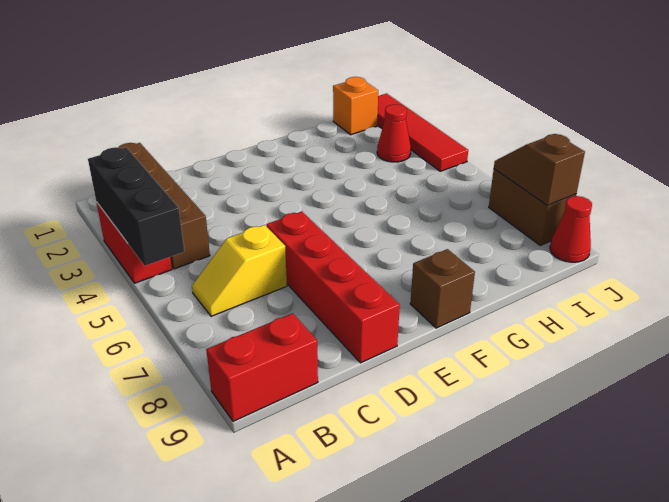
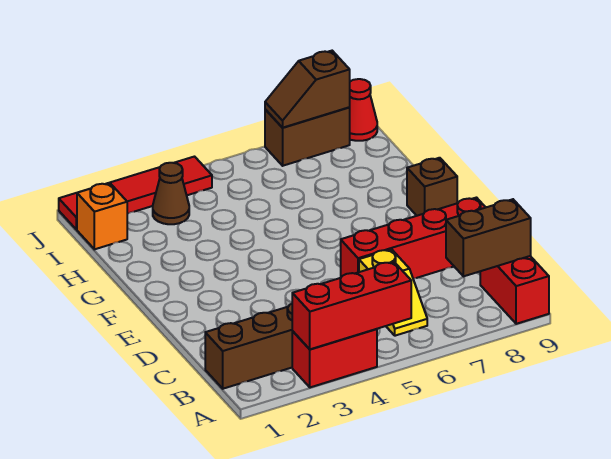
black brick A3:A5 level 2 -> red brick A3:A5 level 2
none -> brown brick B8:B9 level 2
red cone I3 level 1 -> brown cone I3 level 1

